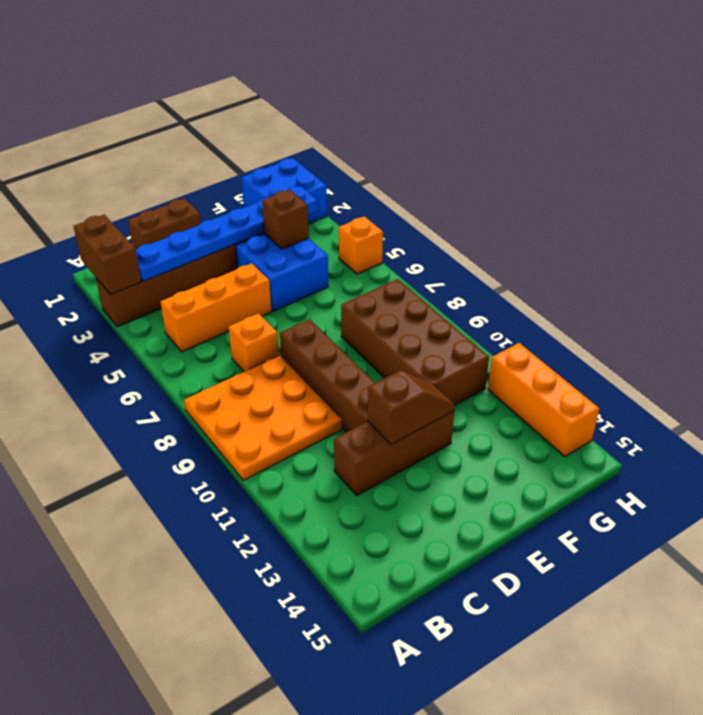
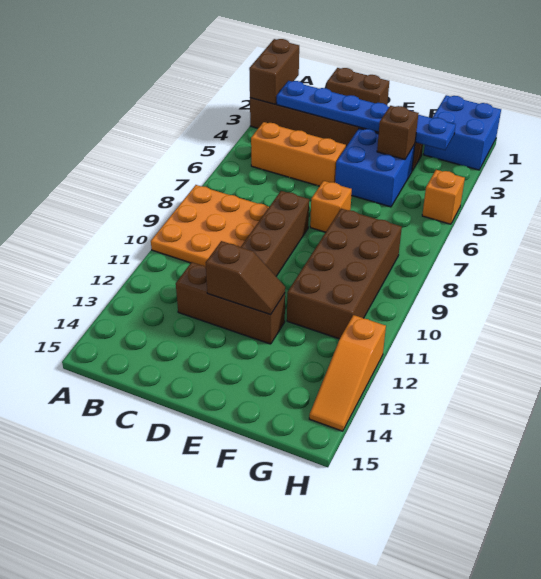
orange brick C7 level 1 -> orange brick E7 level 1
orange brick H12:H14 level 1 -> orange slope H12:H14 level 1 top 12

